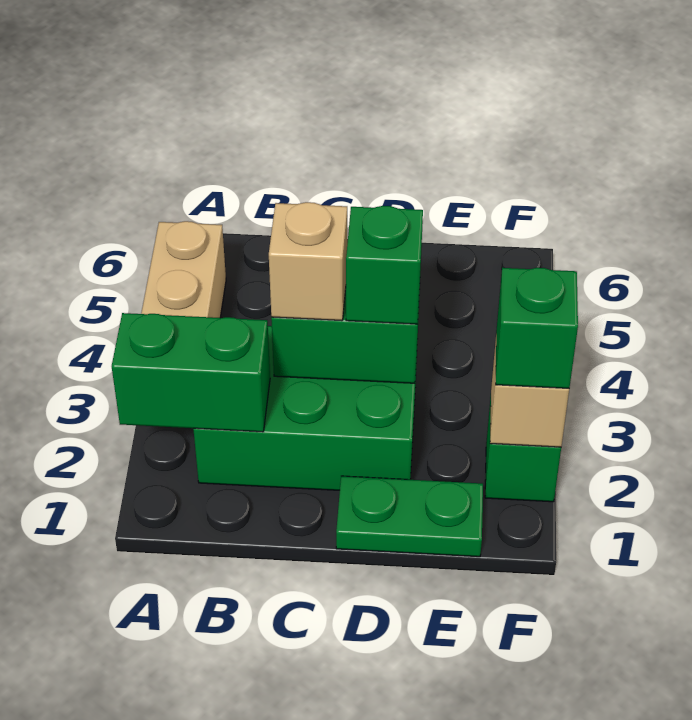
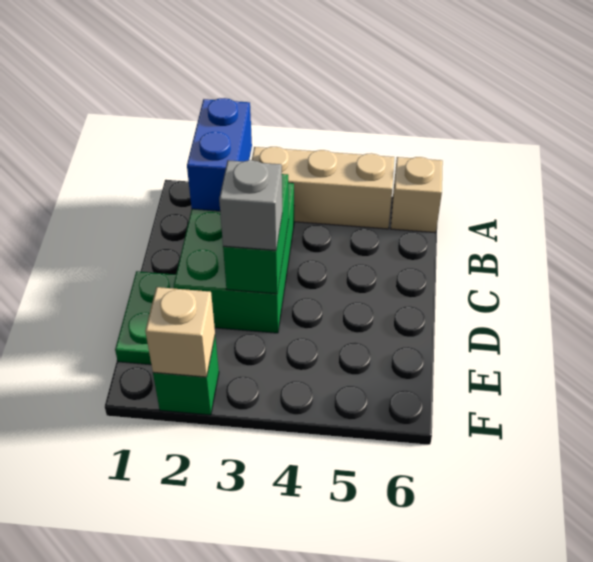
green brick A2:B2 level 2 -> blue brick A2:B2 level 2
tan brick C3 level 3 -> tan brick A6 level 1
green brick D3 level 3 -> grey brick D3 level 3
green brick F2 level 3 -> none

